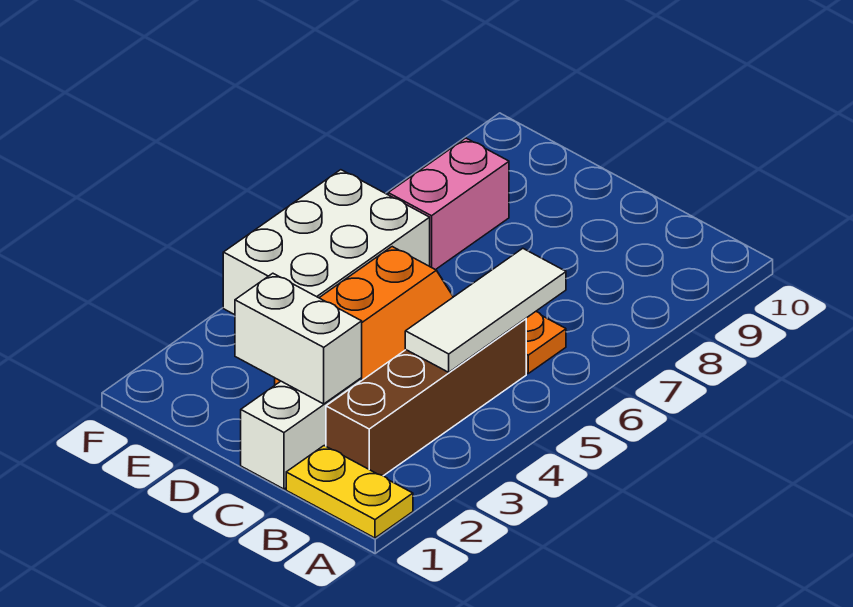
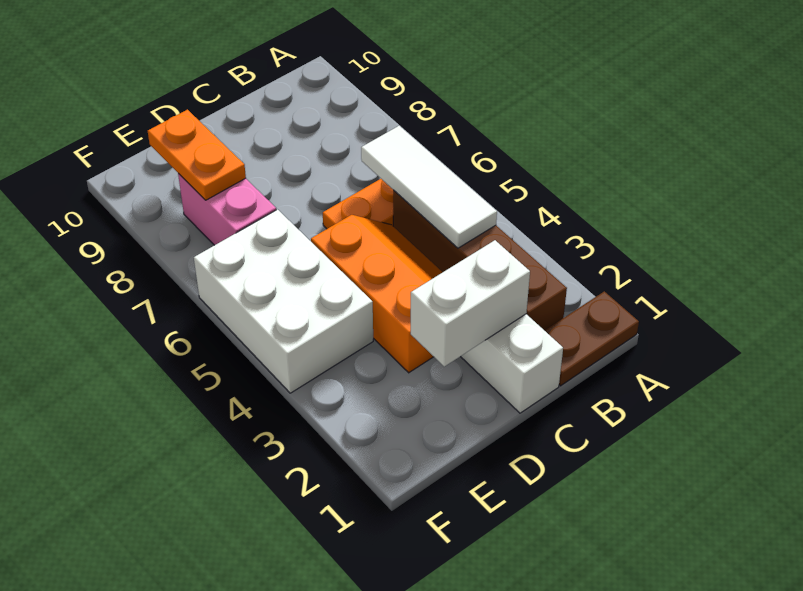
yellow plate A1:B1 level 1 -> brown plate A1:B1 level 1
none -> orange plate E8:E9 level 2

